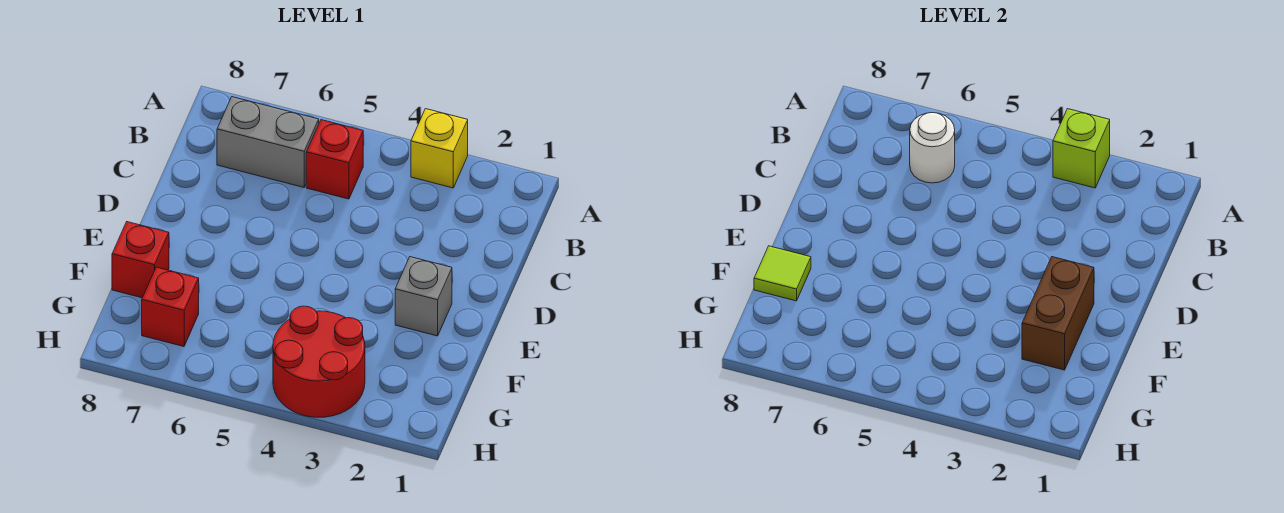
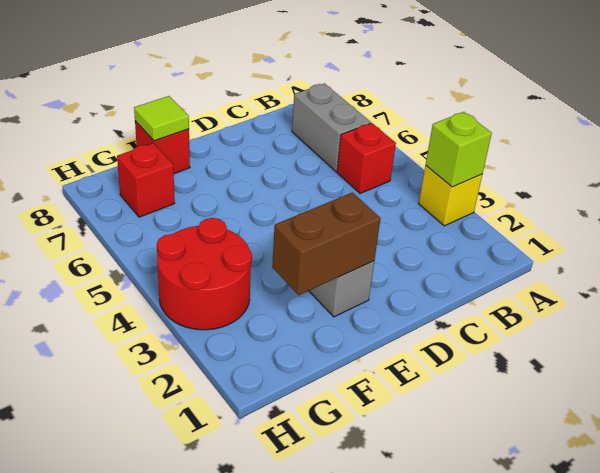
white round brick B6 level 2 -> none

